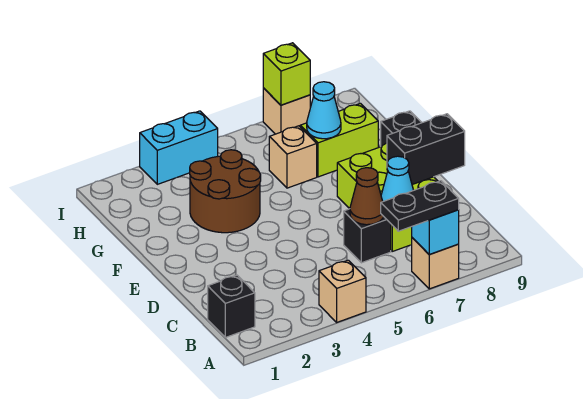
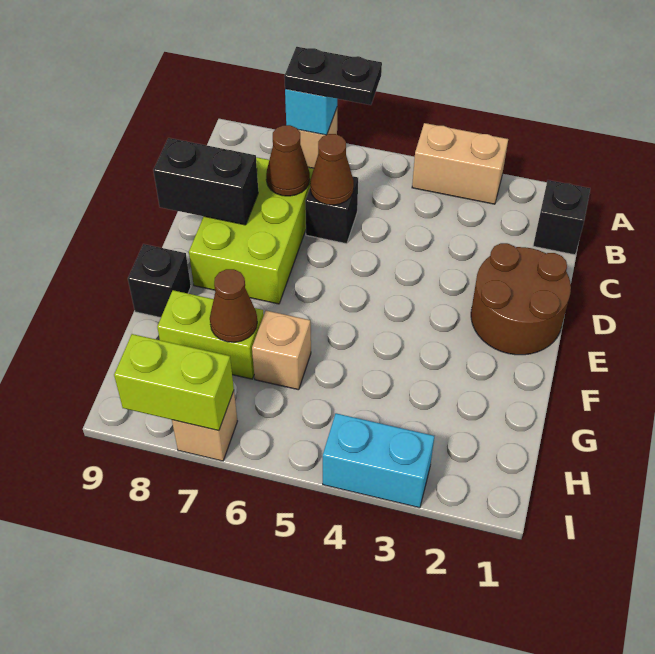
tan brick A4 level 1 -> tan brick A3:A4 level 1
cyan cone C7 level 2 -> brown cone C7 level 2
brown round brick F3:G4 level 1 -> brown round brick D1:E2 level 1
cyan cone G7 level 2 -> brown cone G7 level 2
lime brick I7 level 2 -> lime brick I7:I8 level 2

